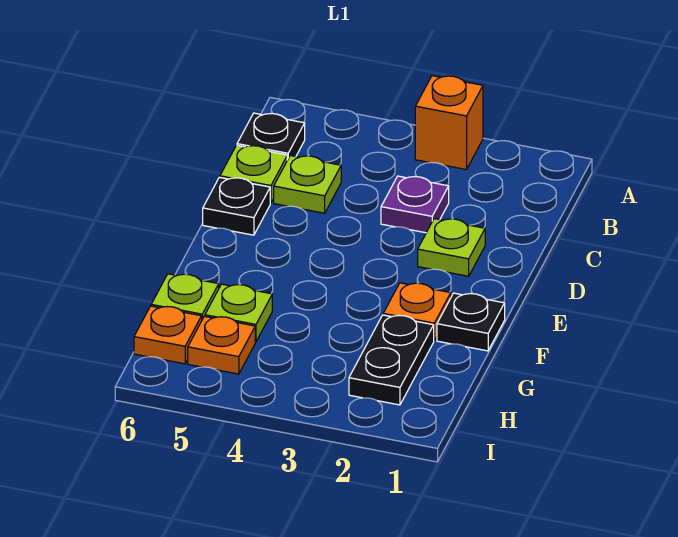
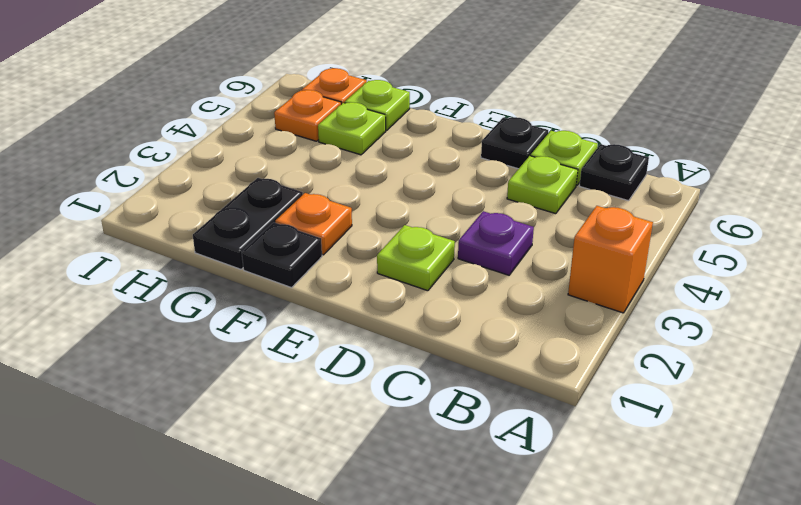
black plate G2:H2 level 1 -> black plate G1:G2 level 1

